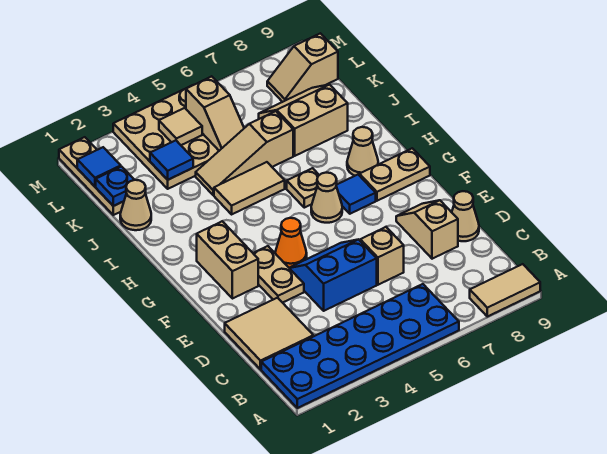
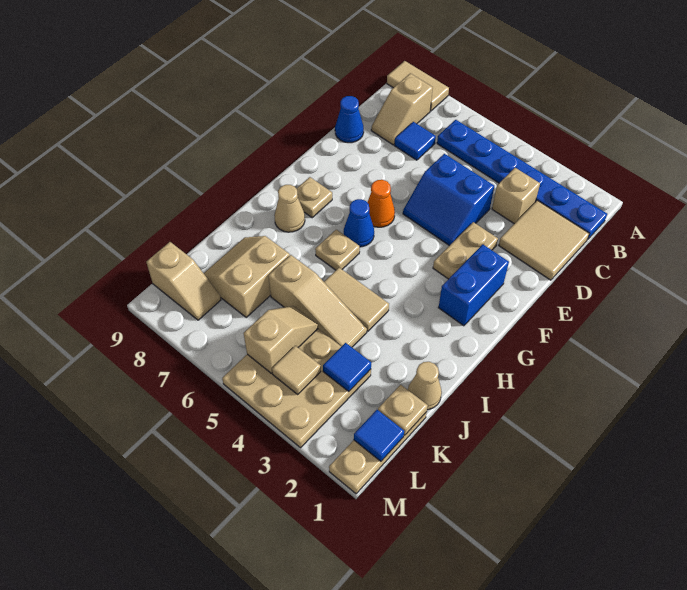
blue plate A1:B6 level 1 -> blue plate B1:B6 level 1
tan brick D6 level 1 -> tan brick C3 level 1
tan slope D8:E8 level 1 top D -> tan slope B8:C8 level 1 top B
tan cone D9 level 1 -> blue cone D9 level 1
tan brick F2:G2 level 1 -> blue brick F2:G2 level 1
orange cone F4 level 1 -> orange cone F6 level 1
tan cone G6 level 1 -> blue cone G6 level 1
blue tile G7 level 1 -> blue tile C7 level 1
tan plate G8:G9 level 1 -> tan plate G8 level 1
tan slope J7:K8 level 1 top J -> tan slope J7:K8 level 1 top 7
blue plate K1 level 2 -> tan plate K1 level 2

